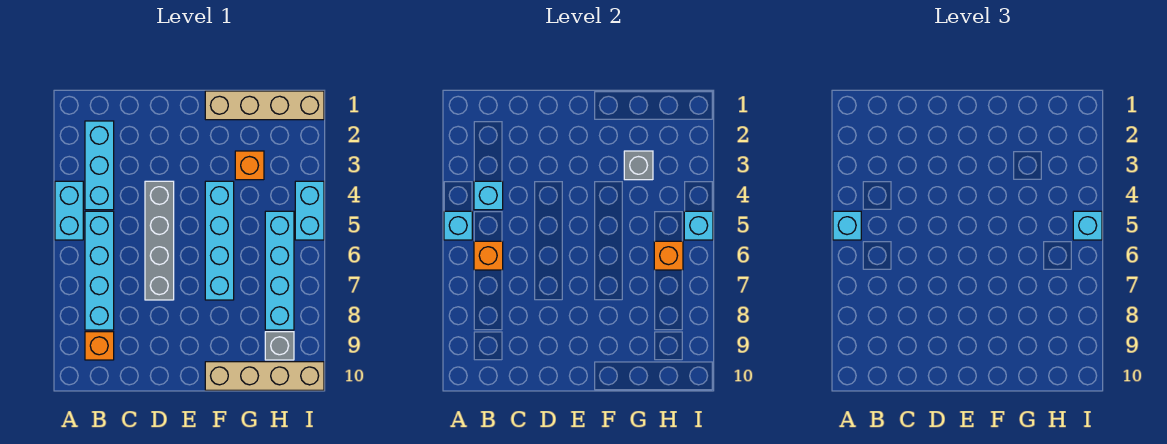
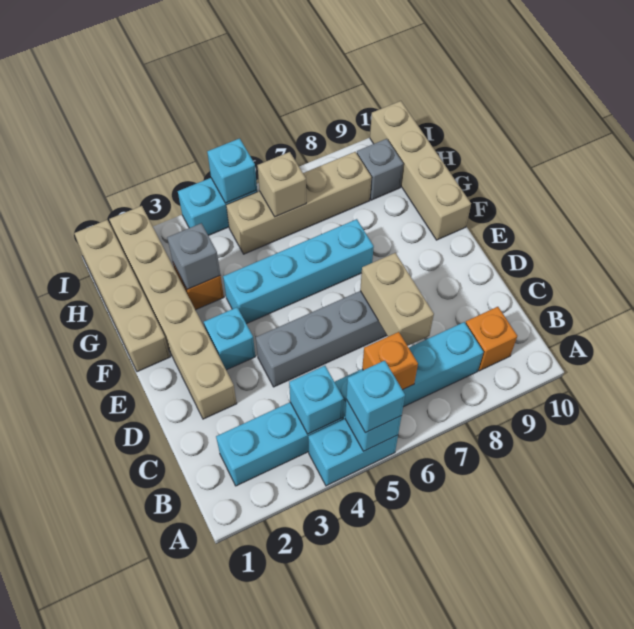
none -> tan brick C7:D7 level 2
none -> tan brick D2:I2 level 1
cyan brick H5:H8 level 1 -> tan brick H5:H8 level 1
orange brick H6 level 2 -> tan brick H6 level 2
cyan brick I5 level 3 -> cyan brick E3 level 1

